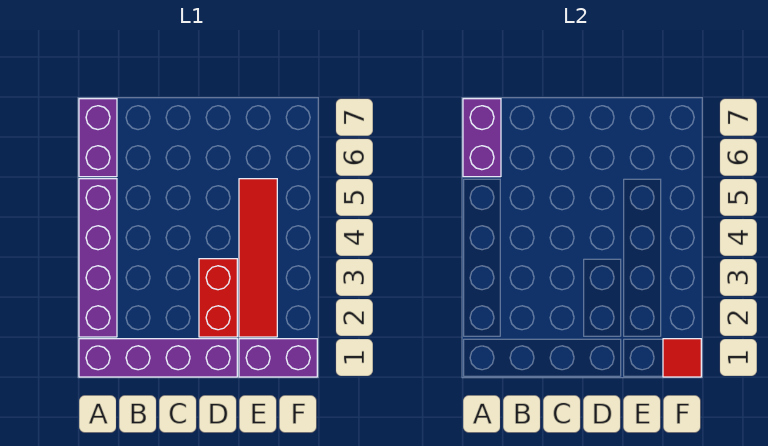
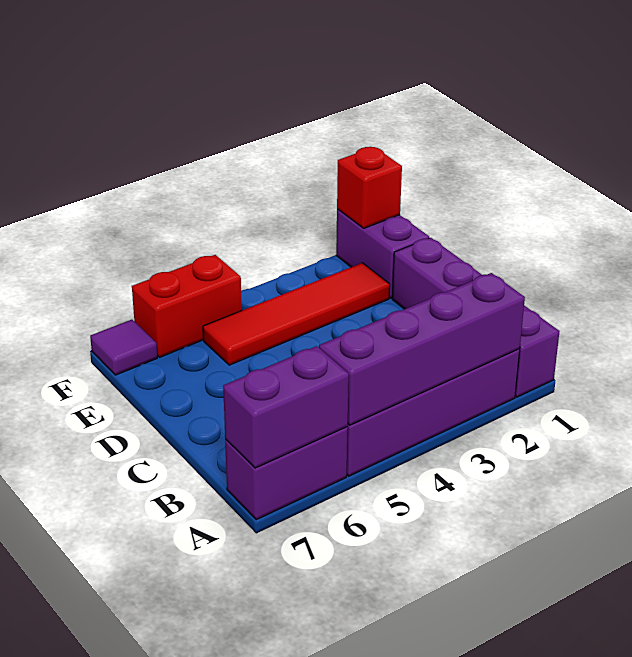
none -> purple brick A2:A5 level 2
red brick D2:D3 level 1 -> red brick F5:F6 level 1
red tile F1 level 2 -> red brick F1 level 2
none -> purple tile F7 level 1

